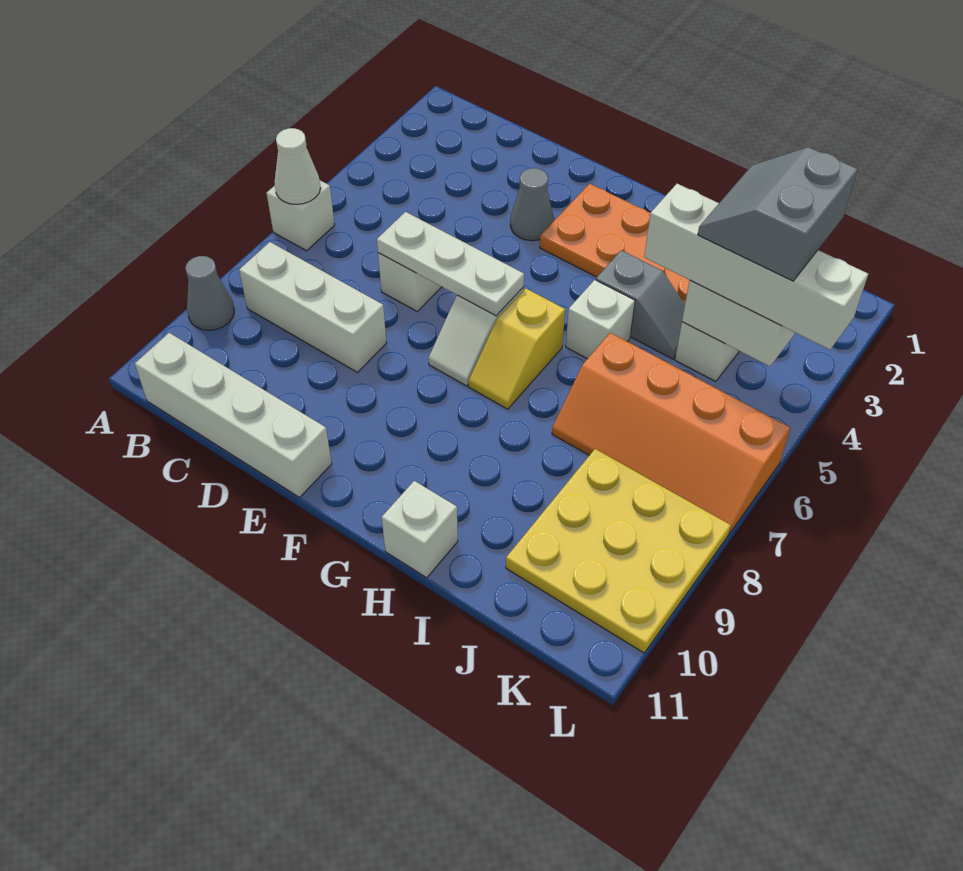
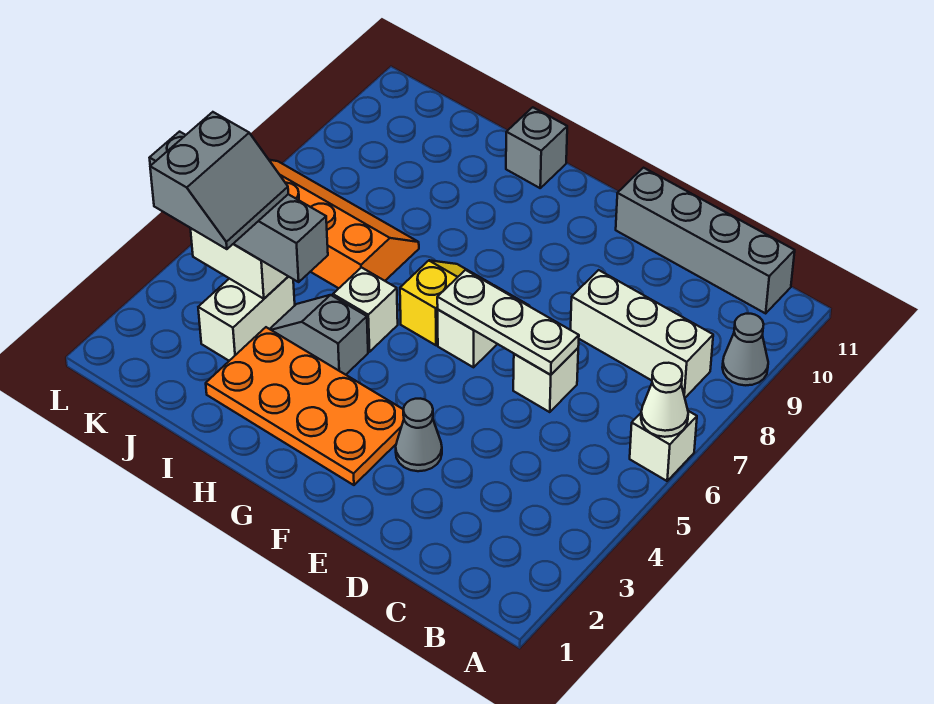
white brick B11:E11 level 1 -> grey brick B11:E11 level 1
white brick H11 level 1 -> grey brick H11 level 1
white brick I4:L4 level 3 -> grey brick I4:L4 level 3
yellow plate J8:L10 level 1 -> none

